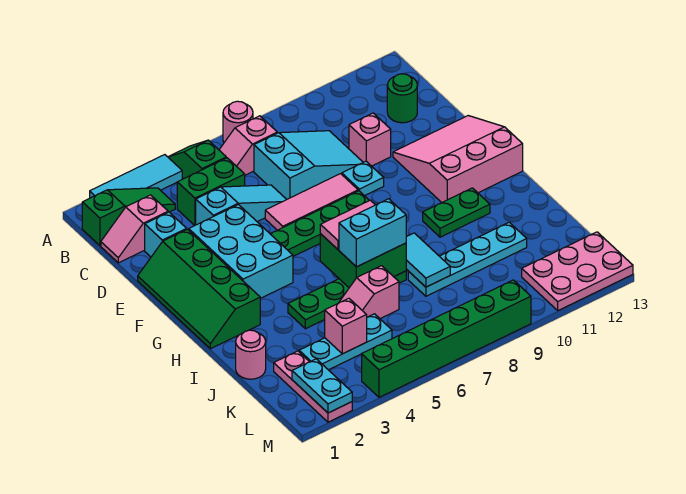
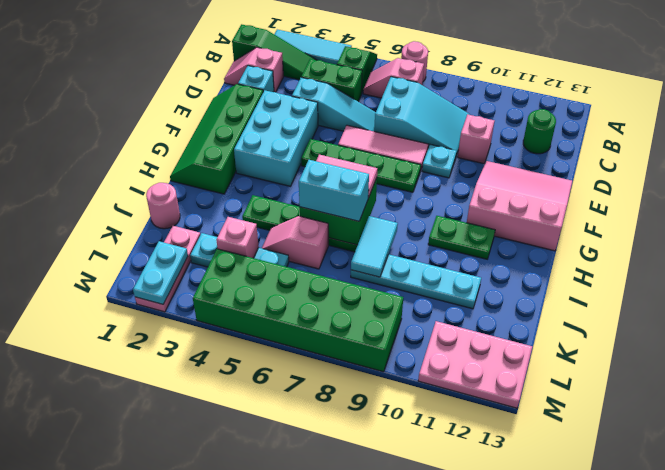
green brick M4:M9 level 1 -> green brick L4:M9 level 1

